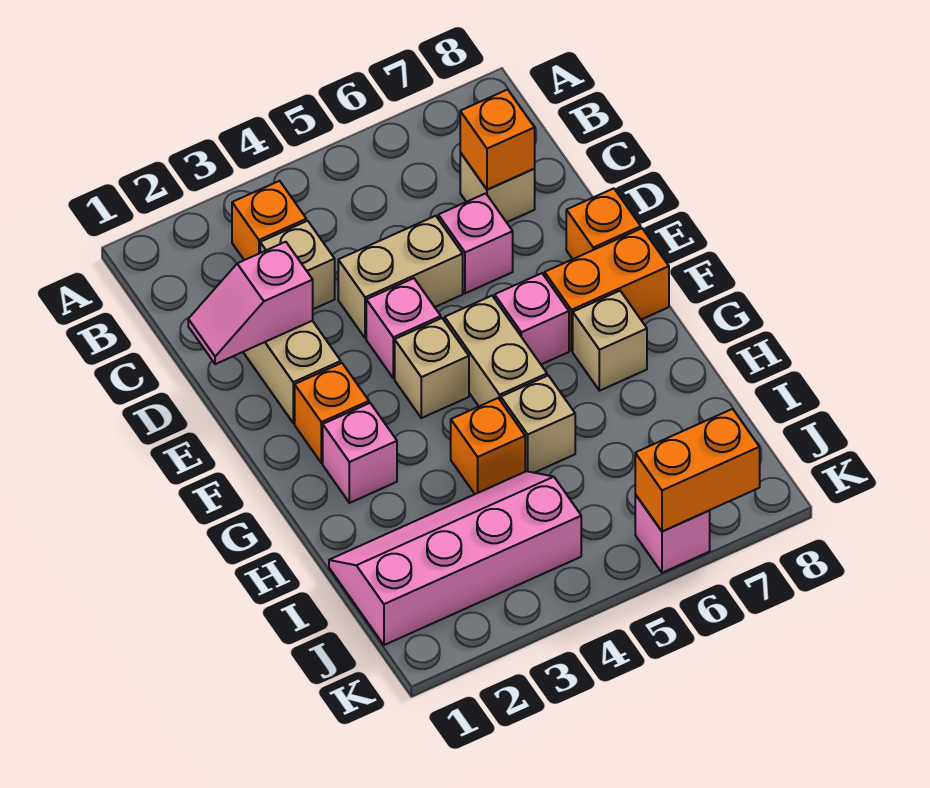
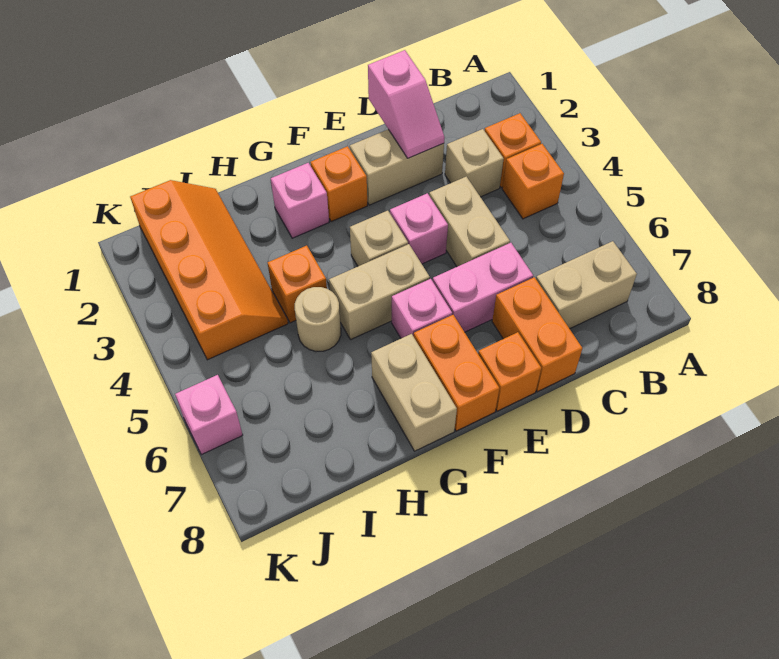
tan brick C7 level 1 -> tan brick B7:C7 level 1
orange brick C7 level 2 -> orange brick B4 level 1
pink slope D1:D2 level 2 top 2 -> pink slope D1:D2 level 2 top 1
pink brick D6 level 1 -> pink brick D6:E6 level 1
tan brick G7 level 1 -> tan brick G7:G8 level 1
tan brick H5 level 1 -> tan round brick H5 level 1
pink slope I1:J4 level 1 top J -> orange slope I1:J4 level 1 top J
orange brick K6:K7 level 2 -> orange brick D7:D8 level 1

